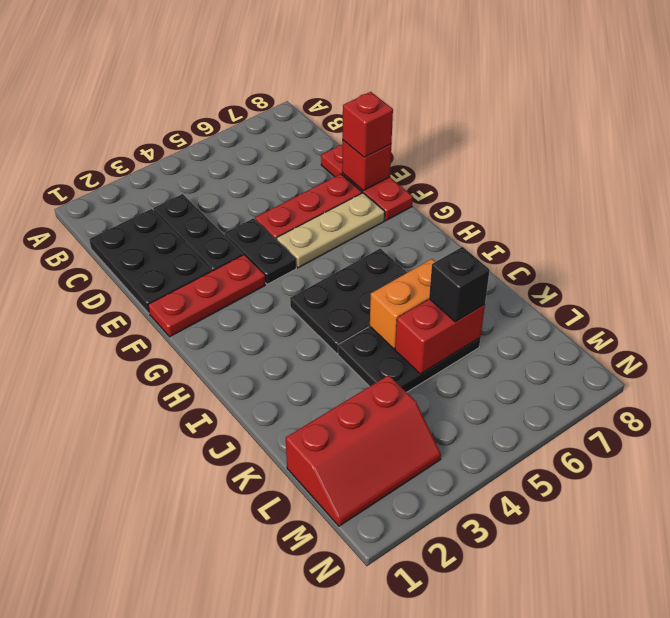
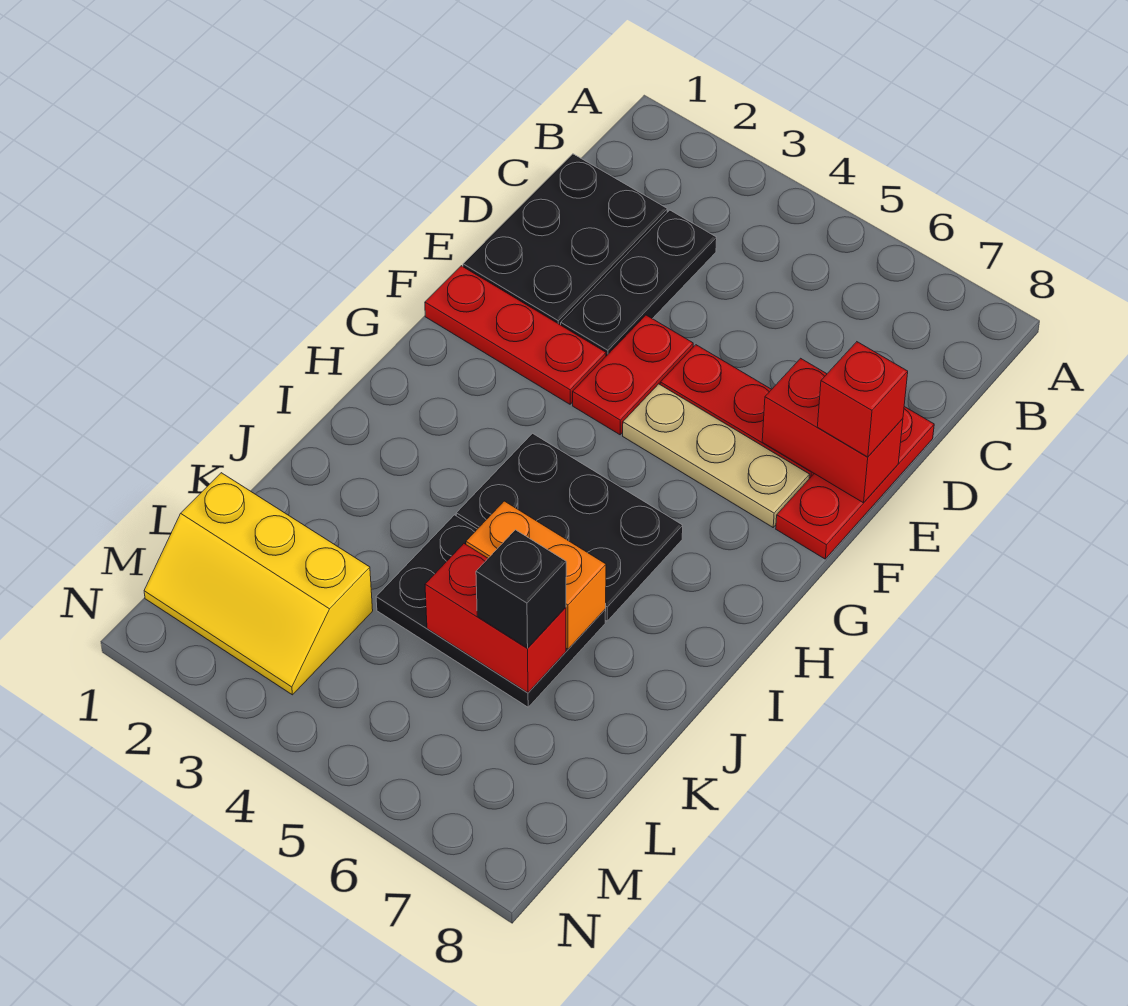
black plate E4:F4 level 1 -> red plate E4:F4 level 1
red brick E8 level 2 -> red brick E7:E8 level 2
red slope L1:M3 level 1 top L -> yellow slope L1:M3 level 1 top L

